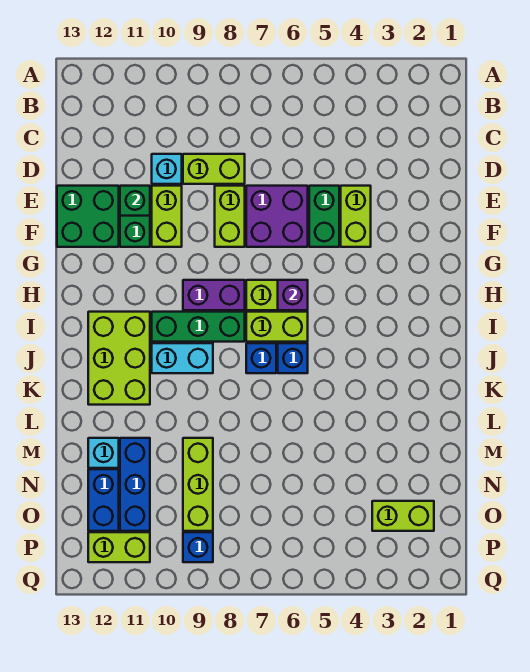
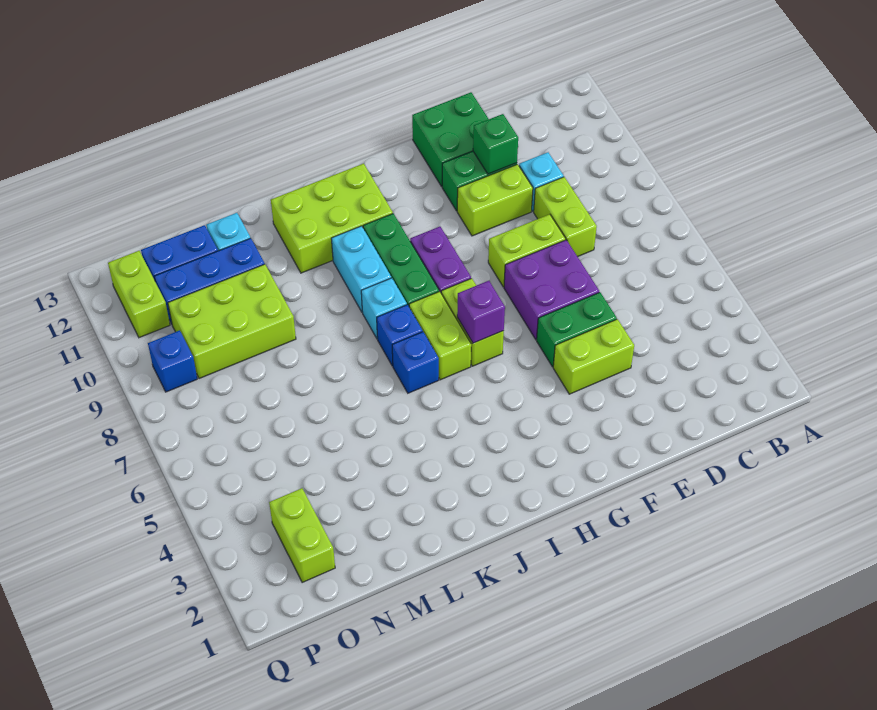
none -> cyan brick J8 level 1
lime brick M9:O9 level 1 -> lime brick M9:O10 level 1

